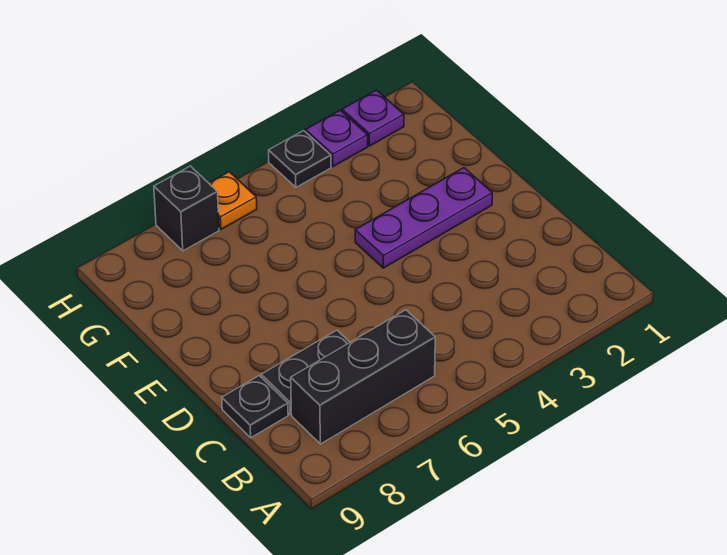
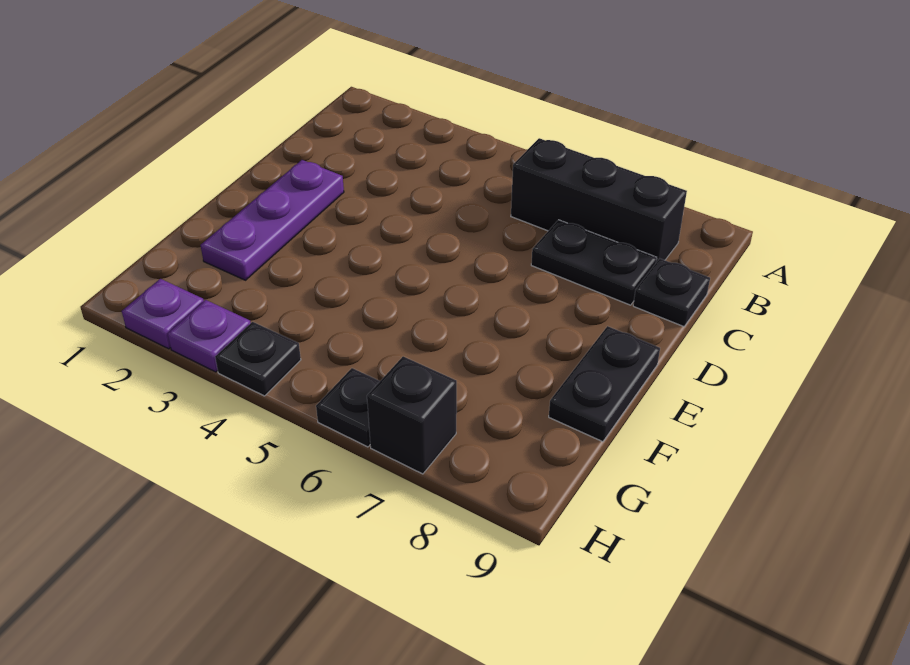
purple plate E2:E4 level 1 -> purple plate D2:F2 level 1
none -> black plate E9:F9 level 1
orange plate H6 level 1 -> black plate H6 level 1

